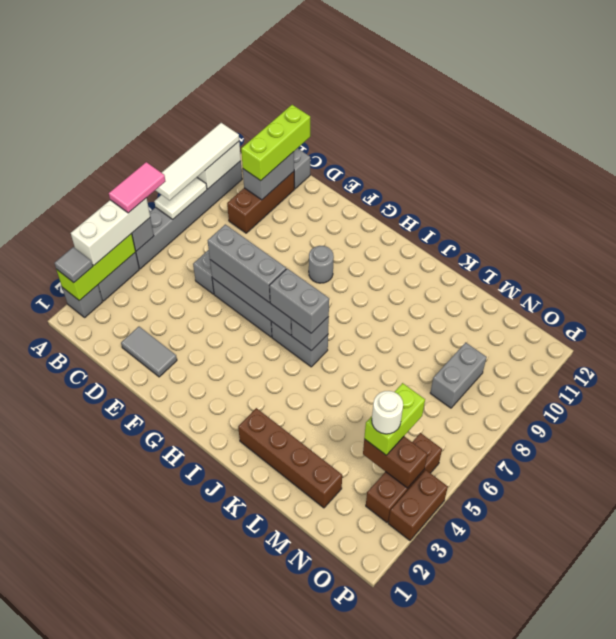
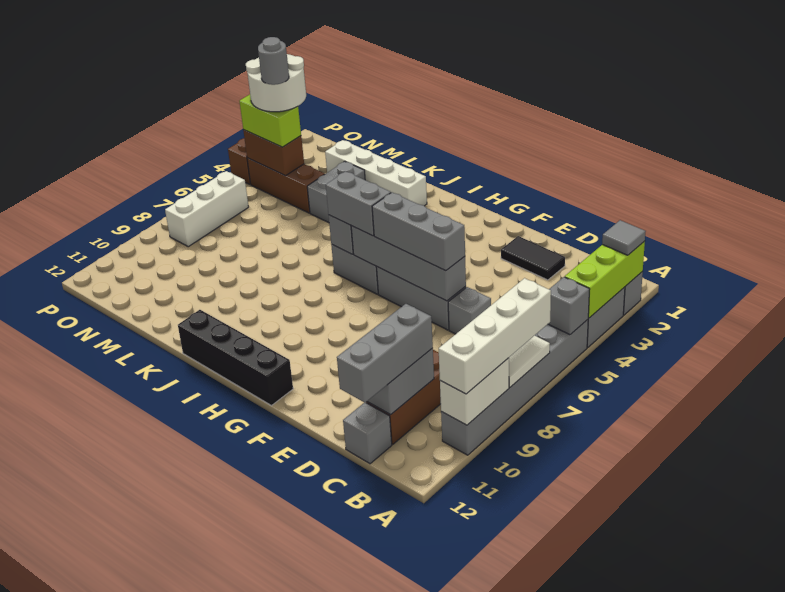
white brick A3:A5 level 3 -> white brick O6:O8 level 1
pink tile A5:A6 level 4 -> none
white tile A7:A10 level 3 -> white brick A7:A10 level 3
lime brick C10:C12 level 3 -> grey brick C10:C12 level 3
grey tile D2:E2 level 1 -> black tile D2:E2 level 1
grey round brick G9 level 1 -> grey round brick N4 level 5
none -> black brick G12:J12 level 1
brown brick J2:M2 level 1 -> white brick J2:M2 level 1
lime brick N4:N5 level 3 -> lime brick N4:O4 level 3
white round brick N4 level 4 -> white round brick N3:O4 level 4
grey brick N8:N9 level 1 -> grey brick L3:L4 level 1
brown brick O3:O5 level 1 -> brown brick M4:O4 level 1

